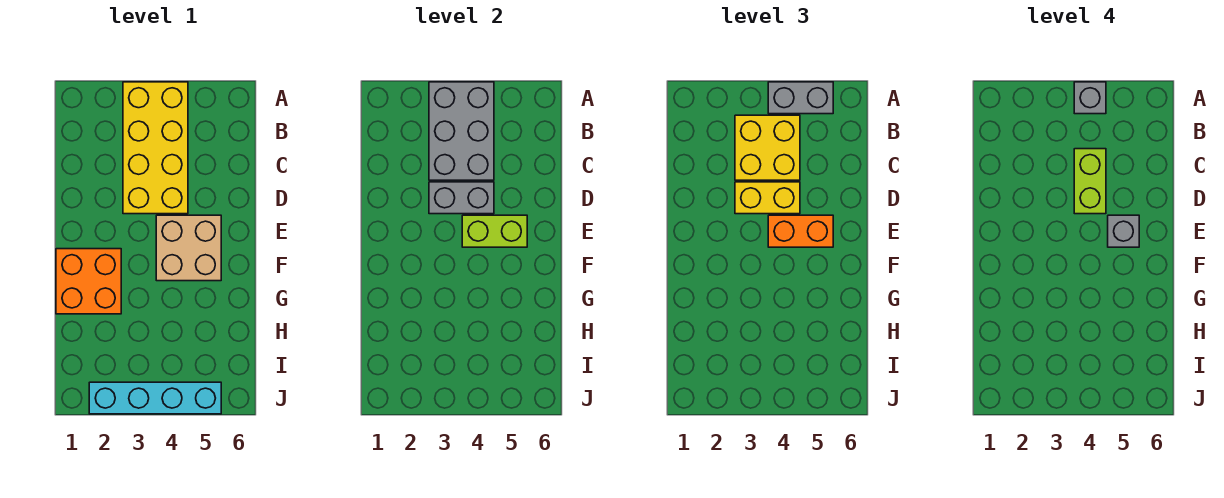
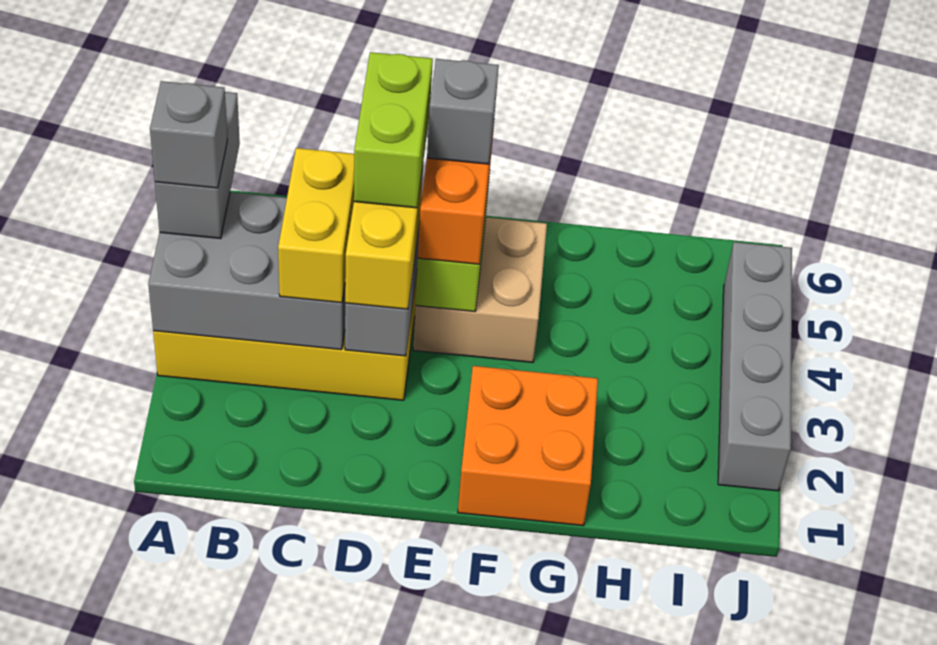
yellow brick B3:C4 level 3 -> yellow brick C3:C4 level 3
lime brick C4:D4 level 4 -> lime brick D4:D5 level 4
cyan brick J2:J5 level 1 -> grey brick J2:J5 level 1

